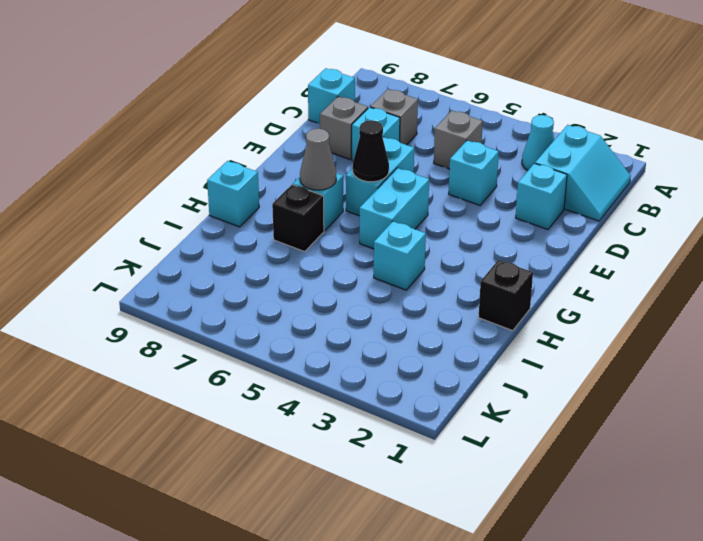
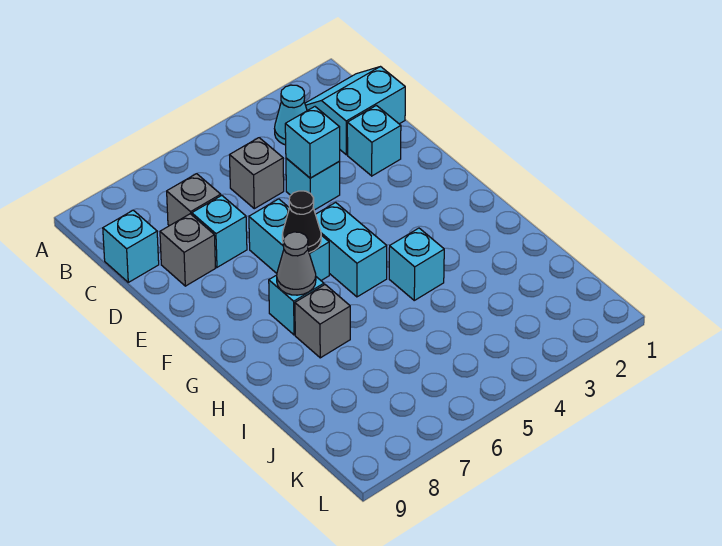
cyan slope B1:C2 level 1 top 2 -> cyan slope B1:C2 level 1 top C
black brick H1 level 1 -> none
black brick H7 level 1 -> grey brick H7 level 1
cyan brick H9 level 1 -> cyan brick D4 level 2

